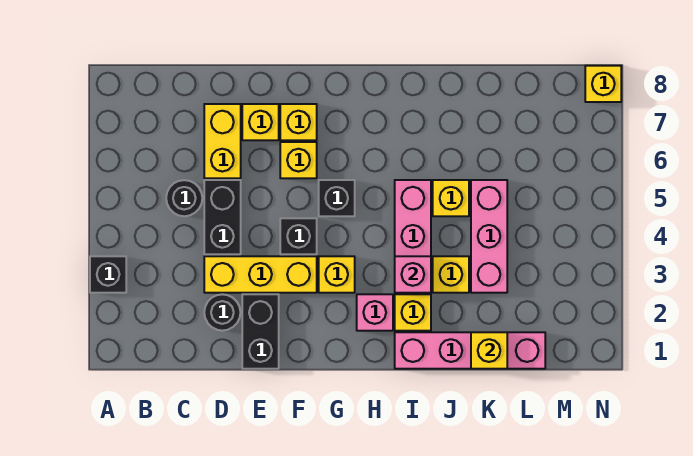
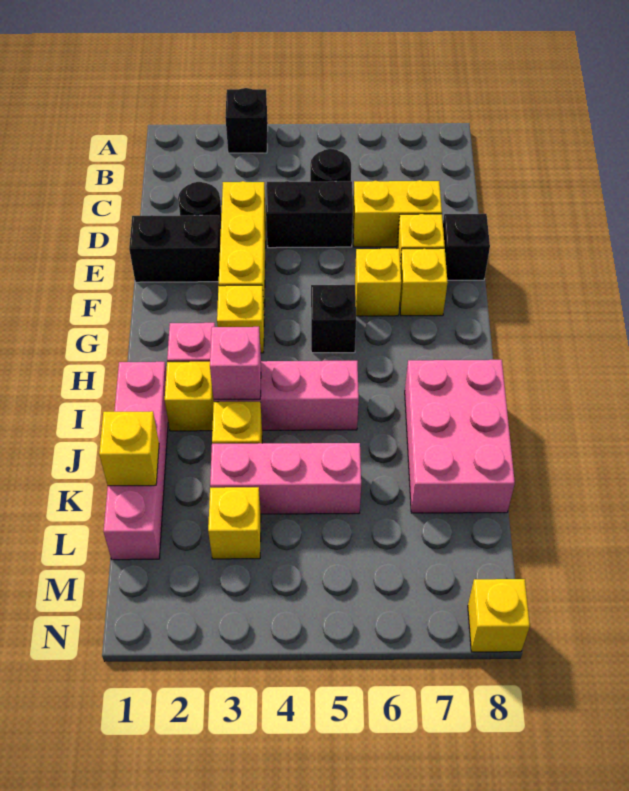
black brick F4 level 1 -> black brick E8 level 1
none -> pink brick I7:K8 level 1
yellow brick J5 level 1 -> yellow brick L3 level 1

